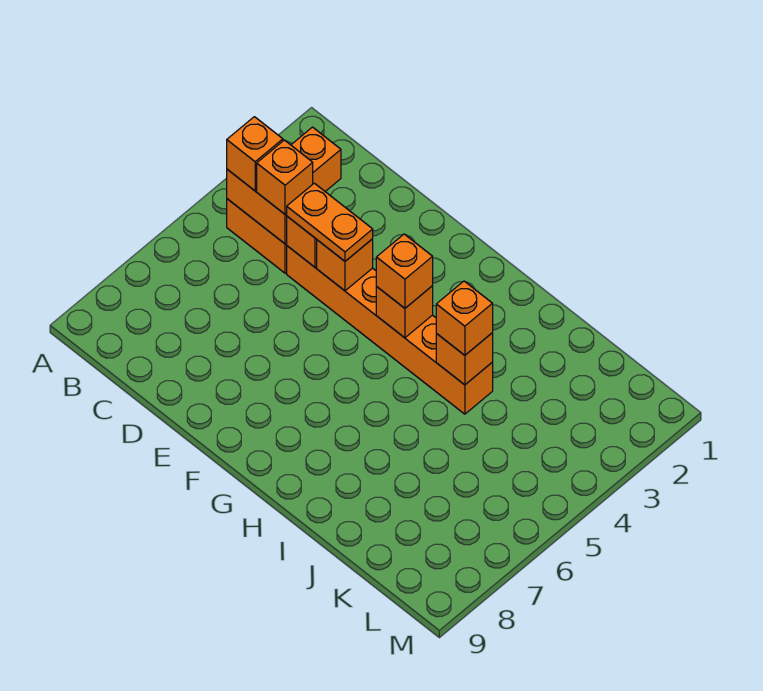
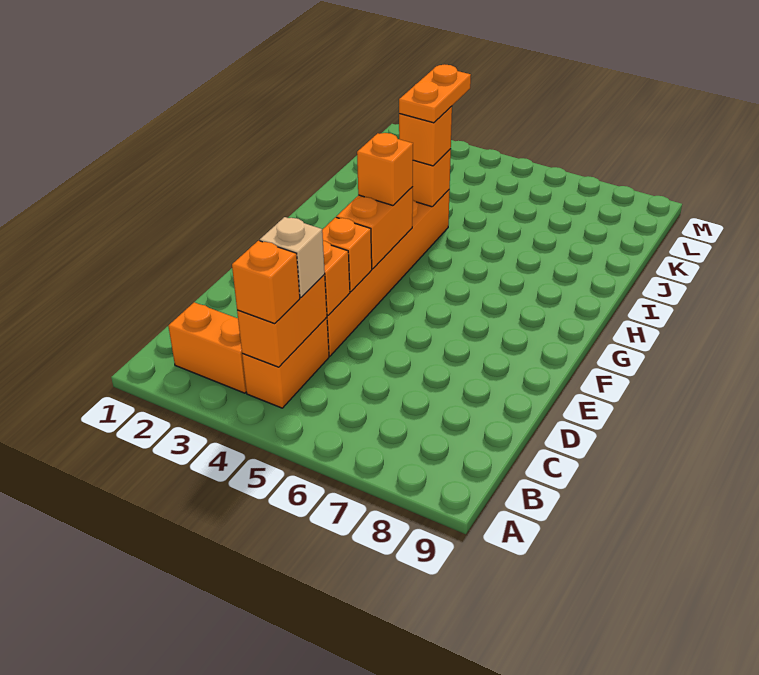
orange brick C4 level 3 -> tan brick C4 level 3
orange plate D4:E4 level 3 -> orange plate I4:J4 level 4
orange brick G4 level 2 -> orange brick F4:G4 level 2

